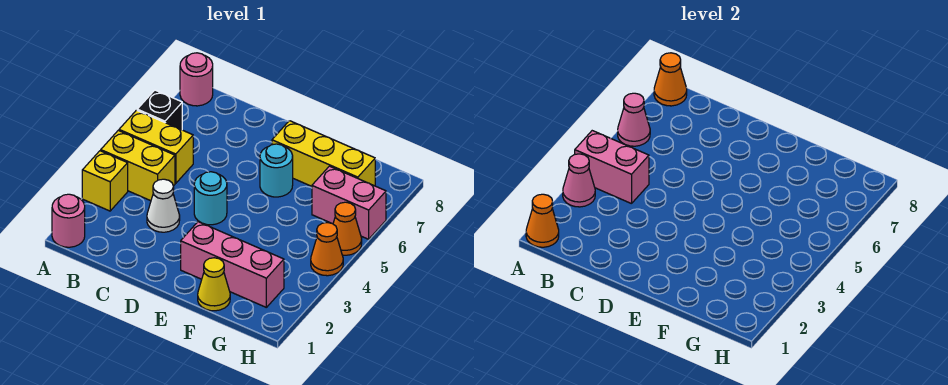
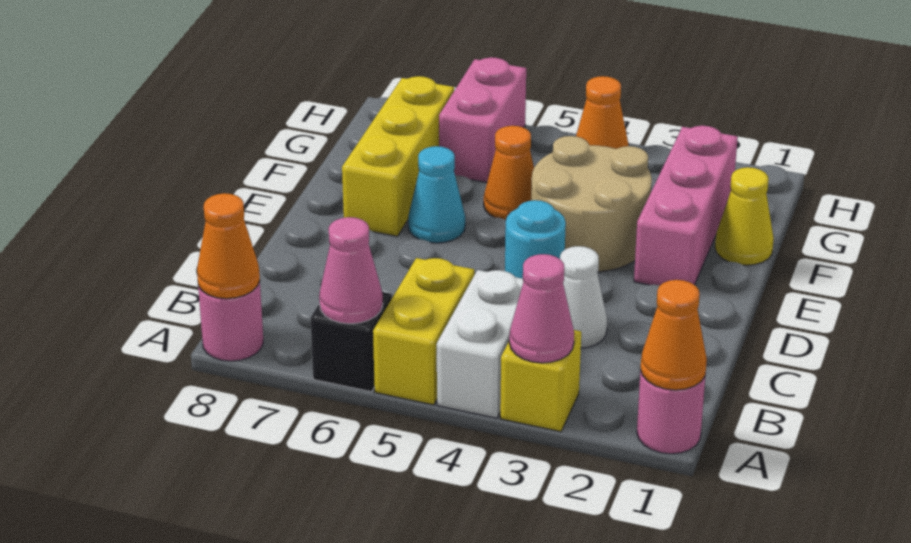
yellow brick A4:B4 level 1 -> white brick A4:B4 level 1
pink brick A4:B4 level 2 -> none
none -> tan round brick E3:F4 level 1
cyan round brick E6 level 1 -> cyan cone E6 level 1
orange cone H5 level 1 -> orange cone F5 level 1

